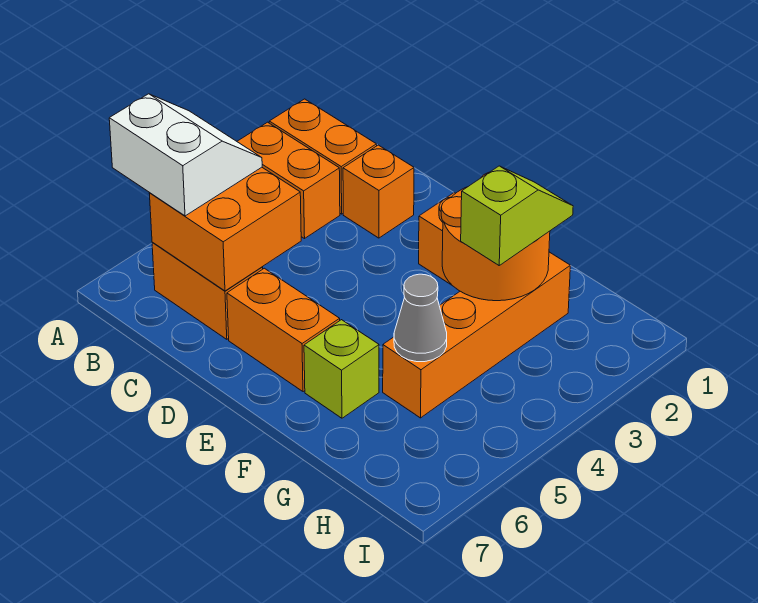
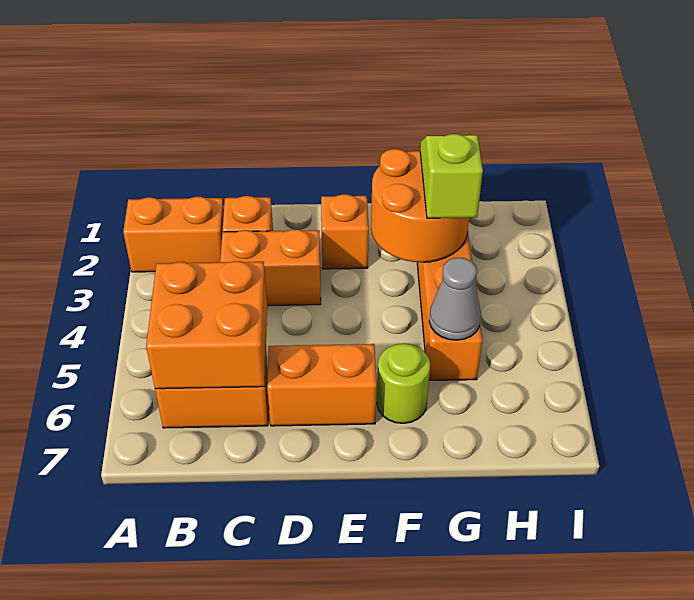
orange brick A3:B3 level 1 -> orange brick C3:D3 level 1
white slope A5:B6 level 3 top 6 -> none
lime brick F6 level 1 -> lime round brick F6 level 1

